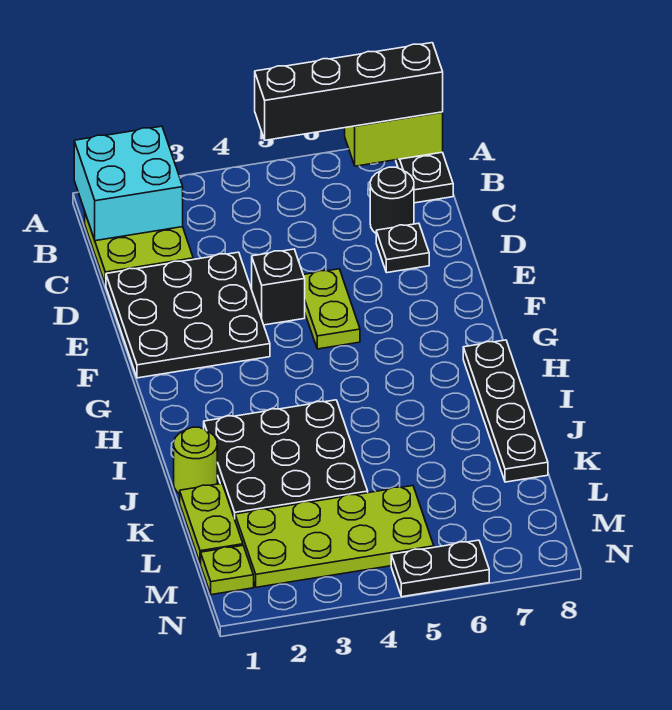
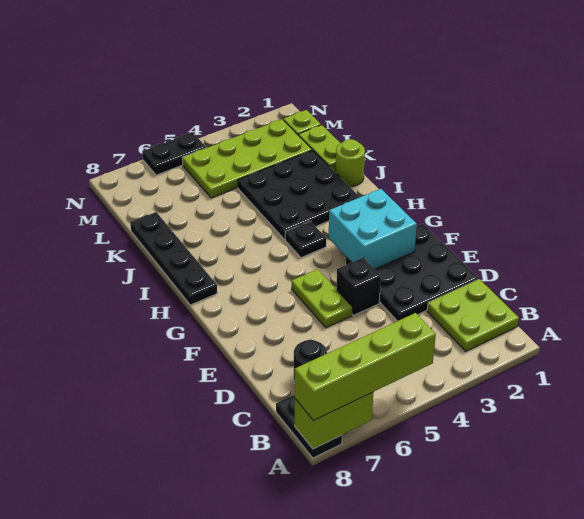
cyan brick A1:B2 level 2 -> cyan brick F2:G3 level 2
black brick A5:A8 level 3 -> lime brick A5:A8 level 3
black plate D7 level 1 -> black plate H4 level 1

